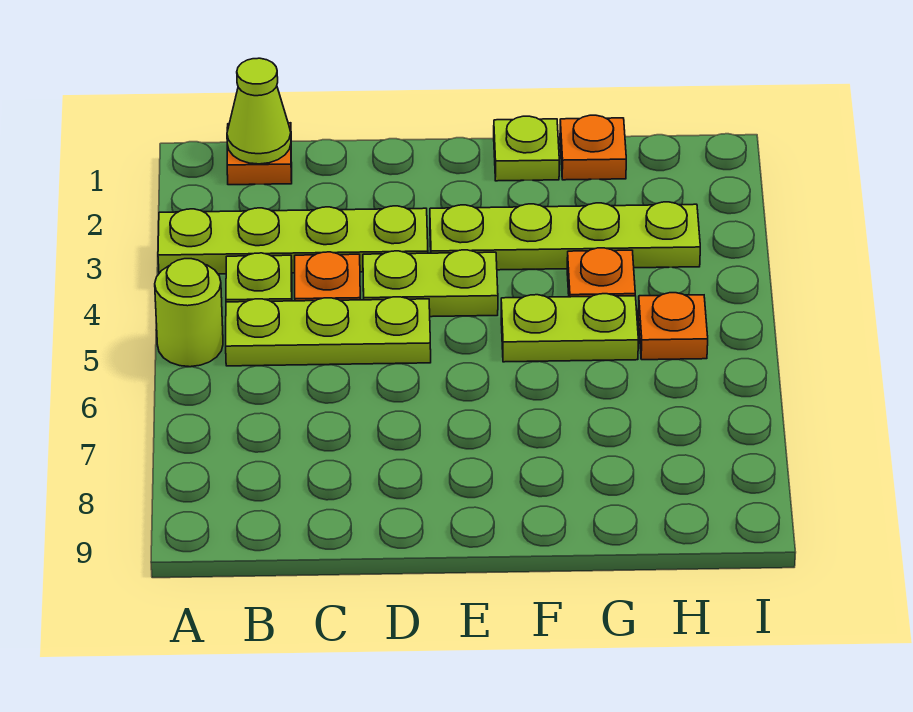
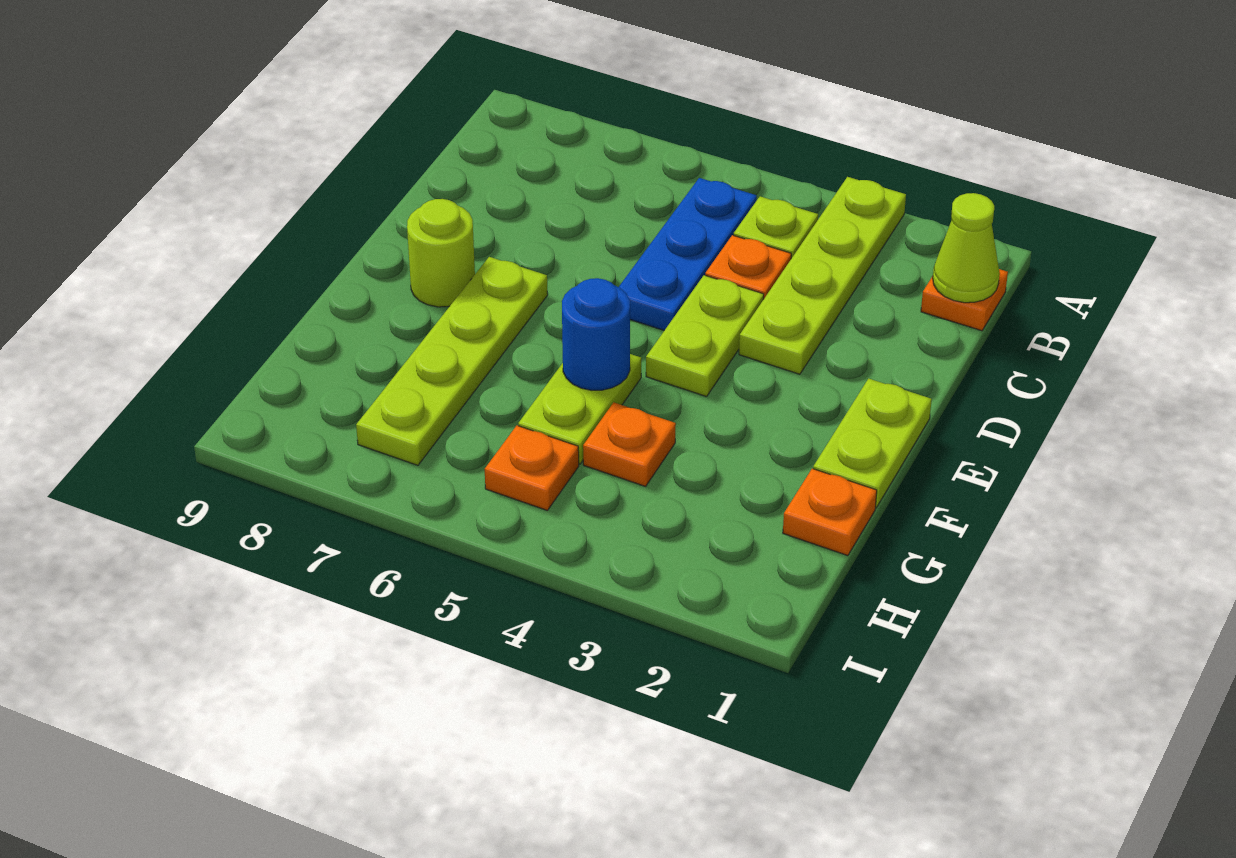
lime round brick A5 level 1 -> lime round brick E8 level 1
lime plate B5:D5 level 1 -> blue plate B5:D5 level 1
lime plate E3:H3 level 1 -> lime plate E7:H7 level 1
lime plate F1 level 1 -> lime plate E1:F1 level 1
none -> blue round brick F5 level 2

